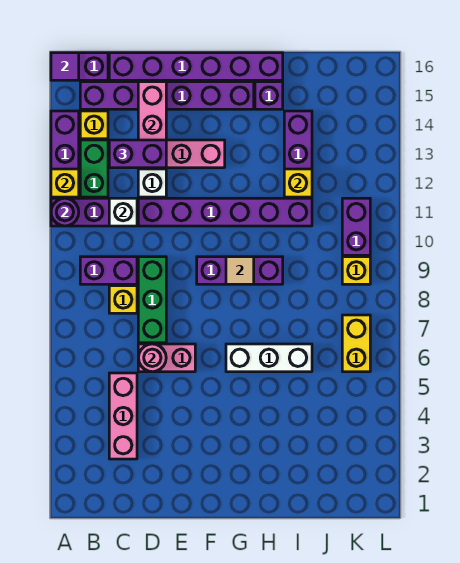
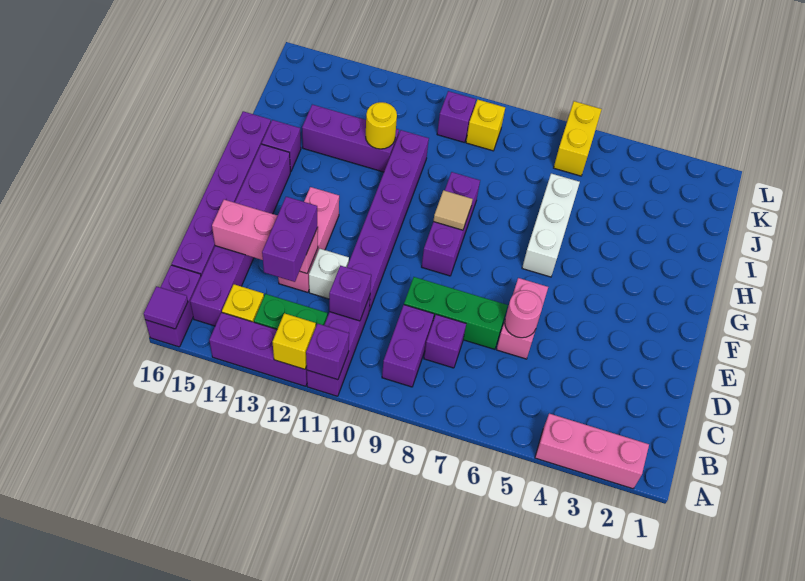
purple round brick A11 level 2 -> purple brick A11 level 2
pink brick C3:C5 level 1 -> pink brick A2:A4 level 1
yellow brick C8 level 1 -> purple brick C8 level 1
white brick C11 level 2 -> purple brick C11 level 2
yellow brick I12 level 2 -> yellow round brick I12 level 2
yellow brick K6:K7 level 1 -> yellow brick K6:L6 level 1
purple brick K10:K11 level 1 -> purple brick K10 level 1

